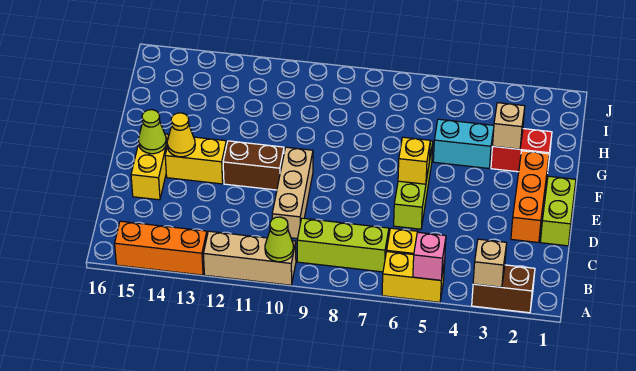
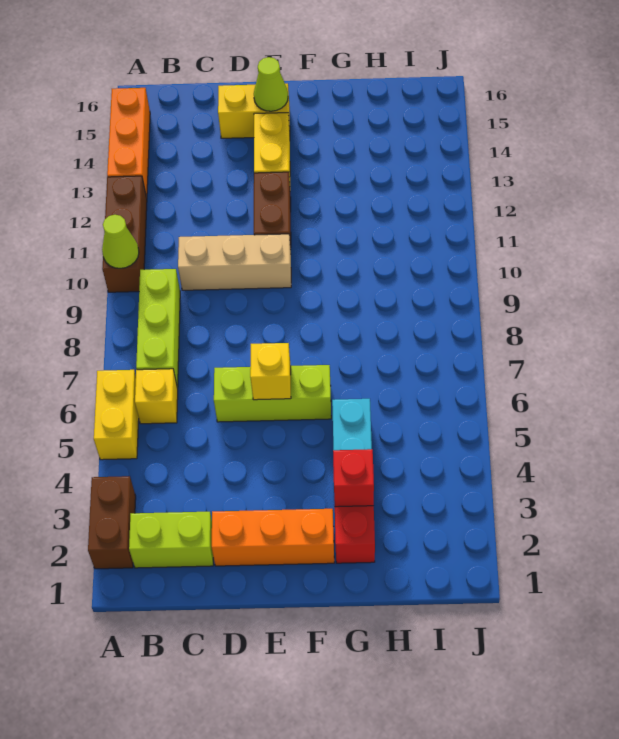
tan brick A3 level 2 -> none
pink brick A5 level 2 -> none
tan brick A10:A12 level 1 -> brown brick A10:A12 level 1
lime brick D1:E1 level 1 -> lime brick B2:C2 level 1
yellow cone E14 level 2 -> none
tan brick G3 level 2 -> red brick G3 level 2

